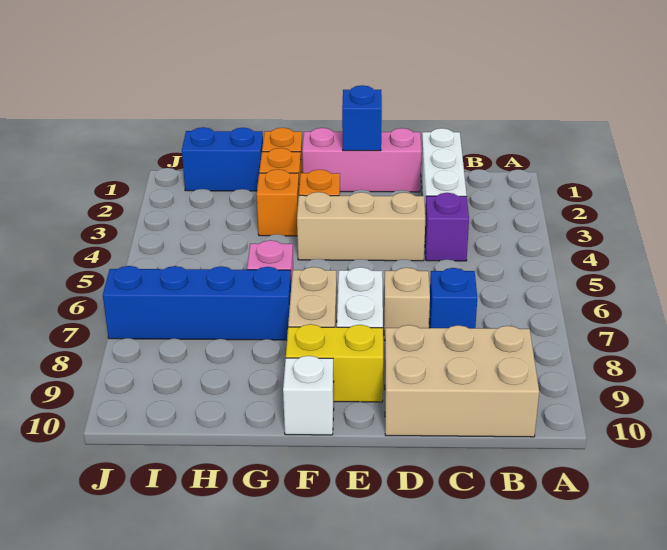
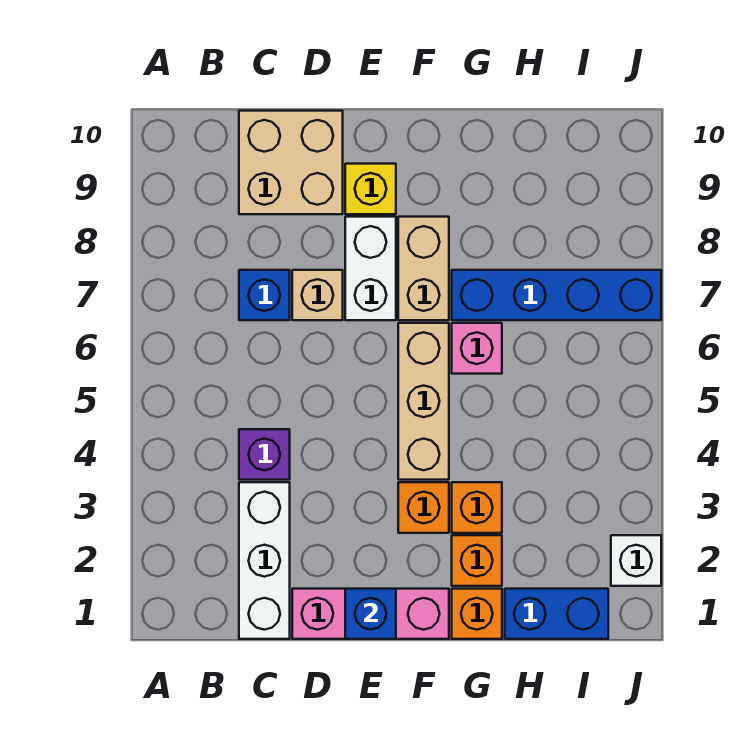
tan brick B9:D10 level 1 -> tan brick C9:D10 level 1
tan brick D4:F4 level 1 -> tan brick F4:F6 level 1
yellow brick E9:F9 level 1 -> yellow brick E9 level 1
white brick F10 level 1 -> white brick J2 level 1

